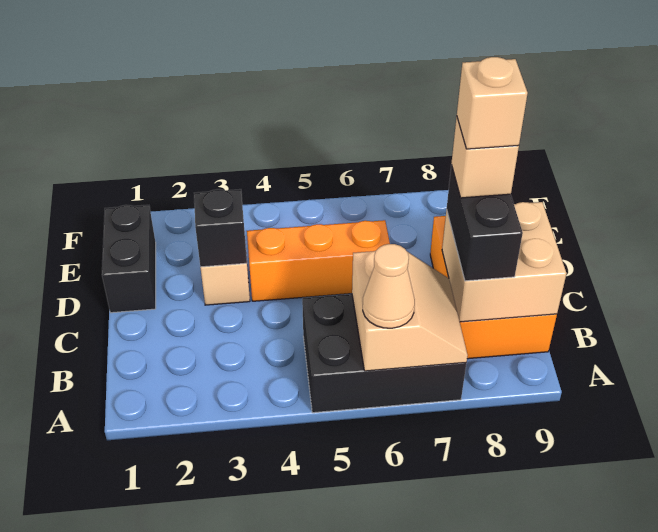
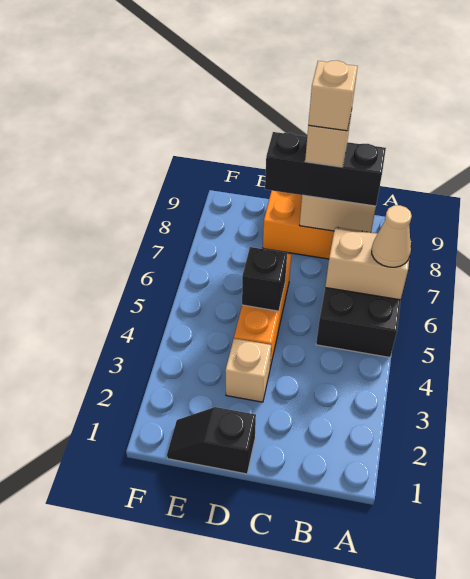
black brick B8:C8 level 3 -> black brick B8:D8 level 3
black brick D1:E1 level 1 -> black slope D1:E1 level 1 top D
black brick D3 level 2 -> black brick D5 level 2

